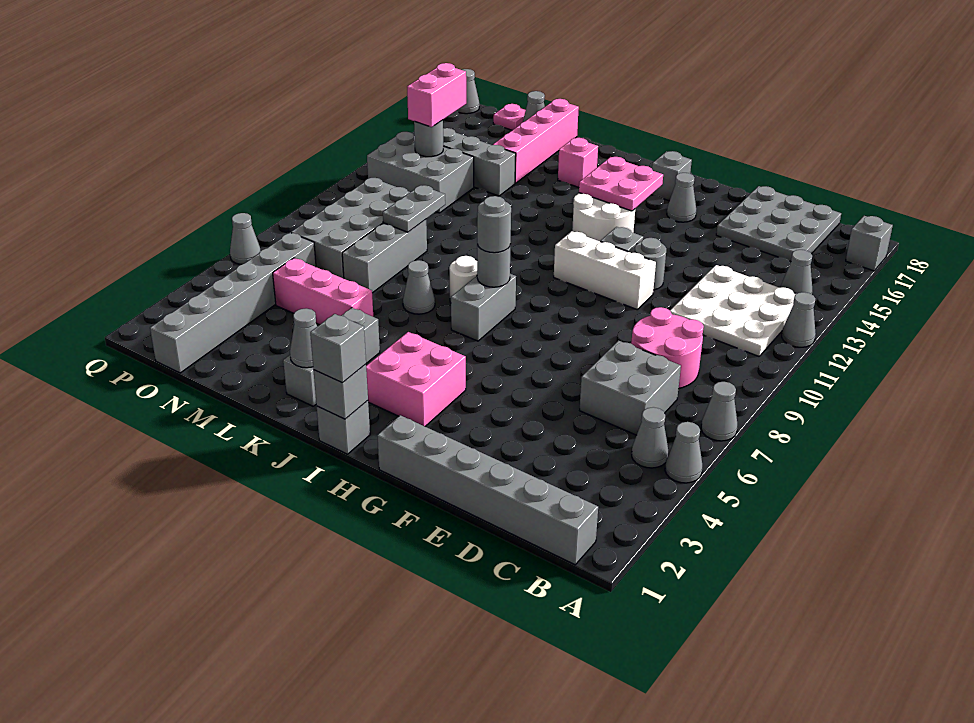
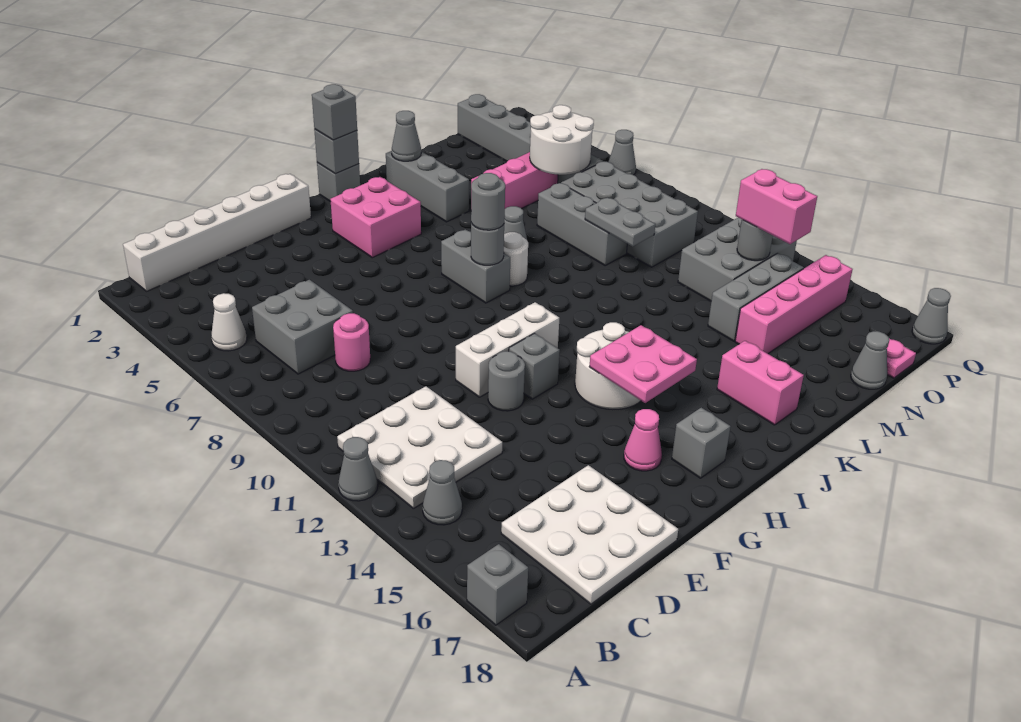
grey cone A5 level 1 -> none
grey cone A7 level 1 -> none
grey brick B1:G1 level 1 -> white brick B1:G1 level 1
grey cone B5 level 1 -> white cone B5 level 1
pink round brick C8:D9 level 1 -> pink round brick D8 level 1
grey plate C16:E18 level 1 -> white plate C16:E18 level 1
grey cone G16 level 1 -> pink cone G16 level 1
pink brick K16 level 1 -> pink brick K16:K17 level 1
pink brick M15:M18 level 1 -> pink brick M15:P15 level 1
none -> white round brick N5:O6 level 2

